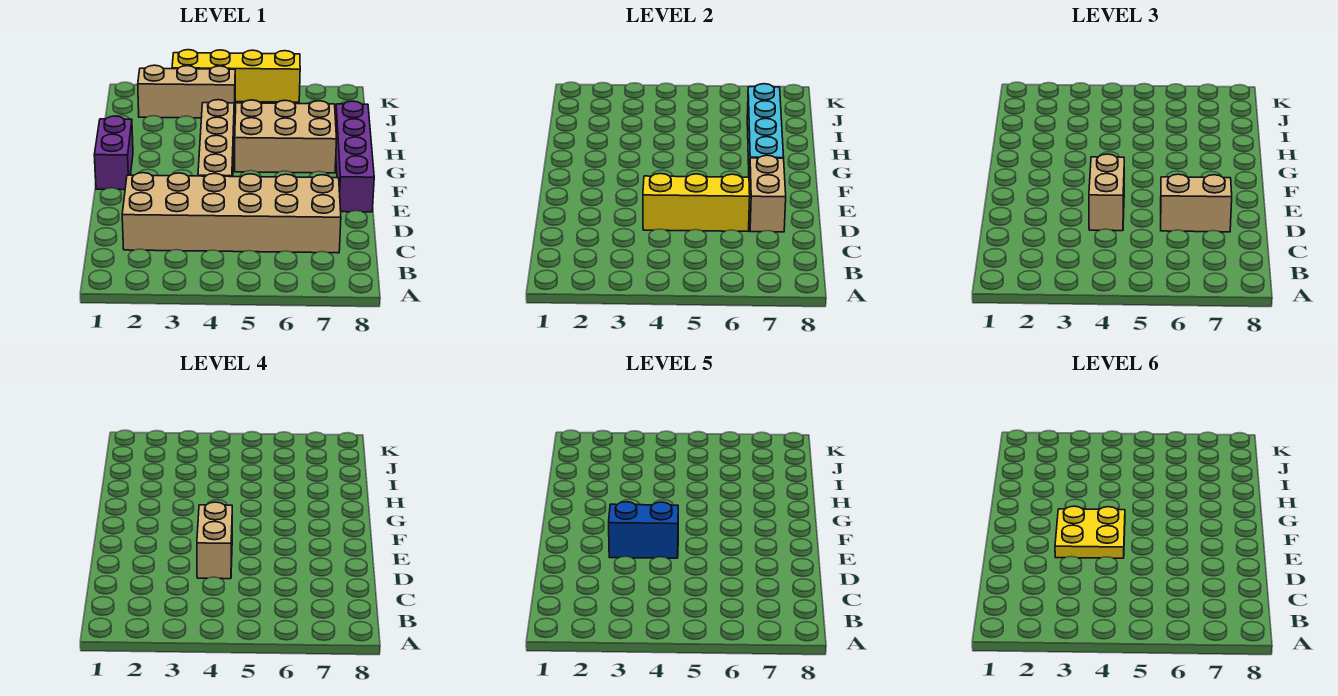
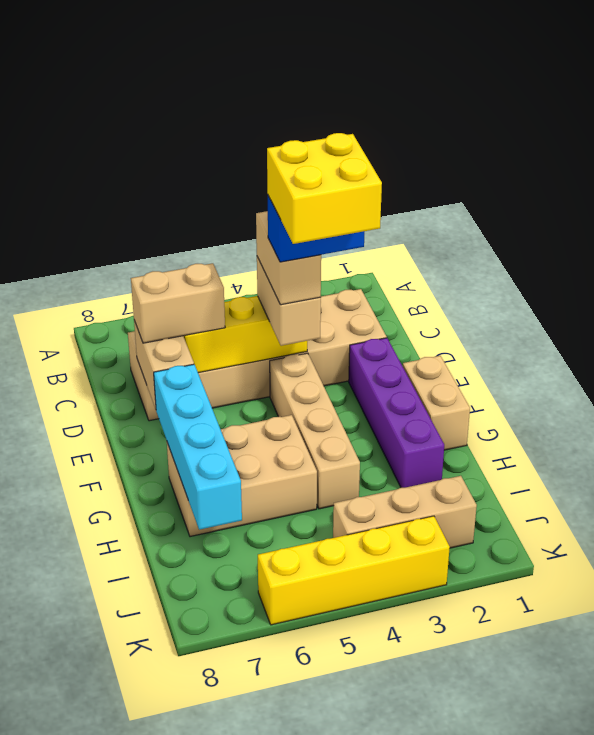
yellow plate E3:F4 level 6 -> yellow brick E3:F4 level 6
purple brick E8:H8 level 1 -> purple brick E2:H2 level 1
purple brick F1:G1 level 1 -> tan brick F1:G1 level 1

